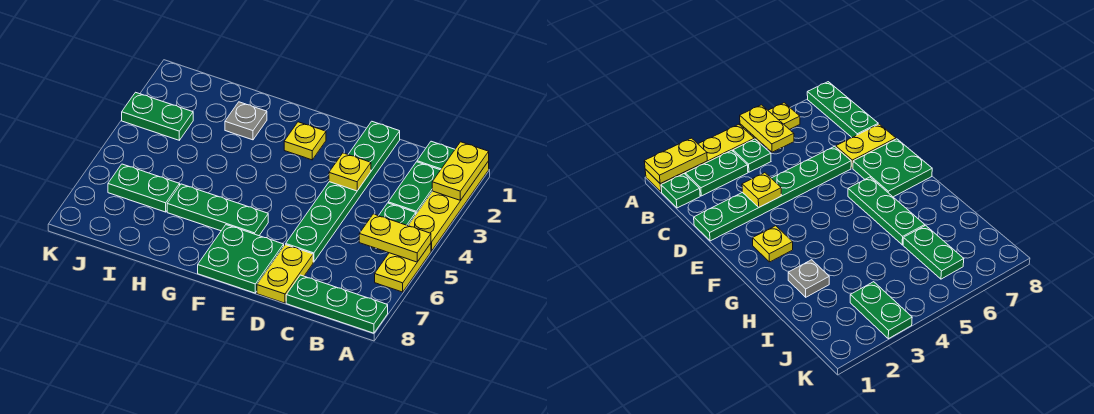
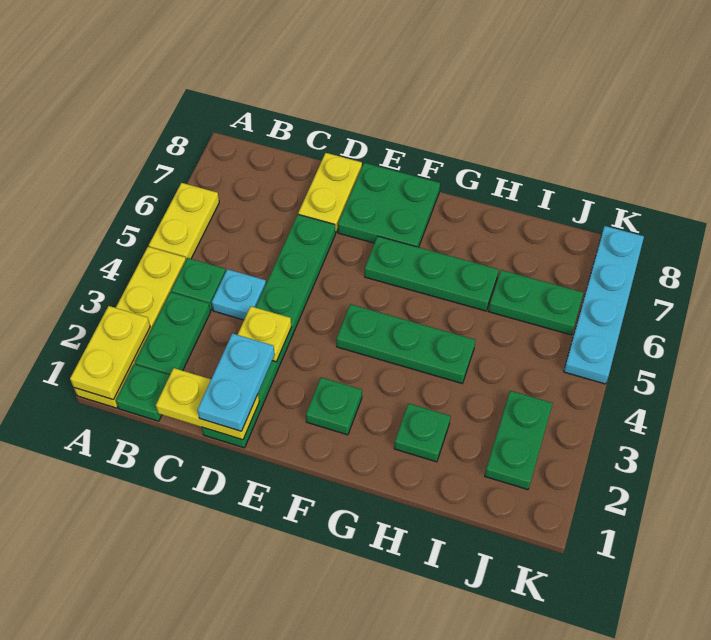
yellow plate A5:B5 level 2 -> yellow plate C1:D1 level 2
green plate A8:C8 level 1 -> green plate F4:H4 level 1
none -> cyan plate C4 level 1
none -> cyan plate D1:D2 level 3
yellow plate F2 level 1 -> green plate F2 level 1
grey plate H2 level 1 -> green plate H2 level 1
green plate J3:K3 level 1 -> green plate J2:J3 level 1
none -> cyan plate K5:K8 level 1

